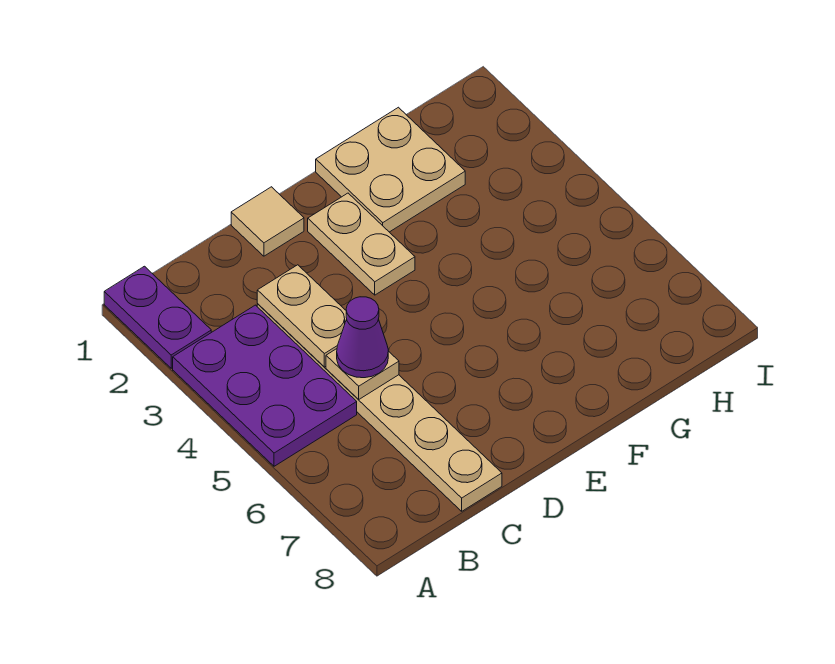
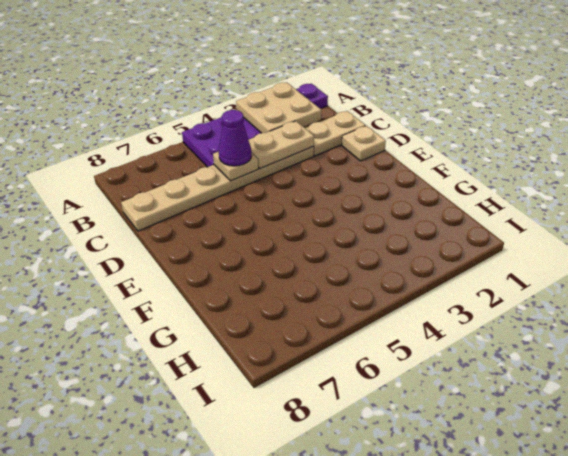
tan tile D1 level 1 -> tan plate D1 level 1
tan plate E2:E3 level 1 -> tan plate C1:C2 level 1
tan plate F1:G2 level 1 -> tan plate A2:B3 level 2

